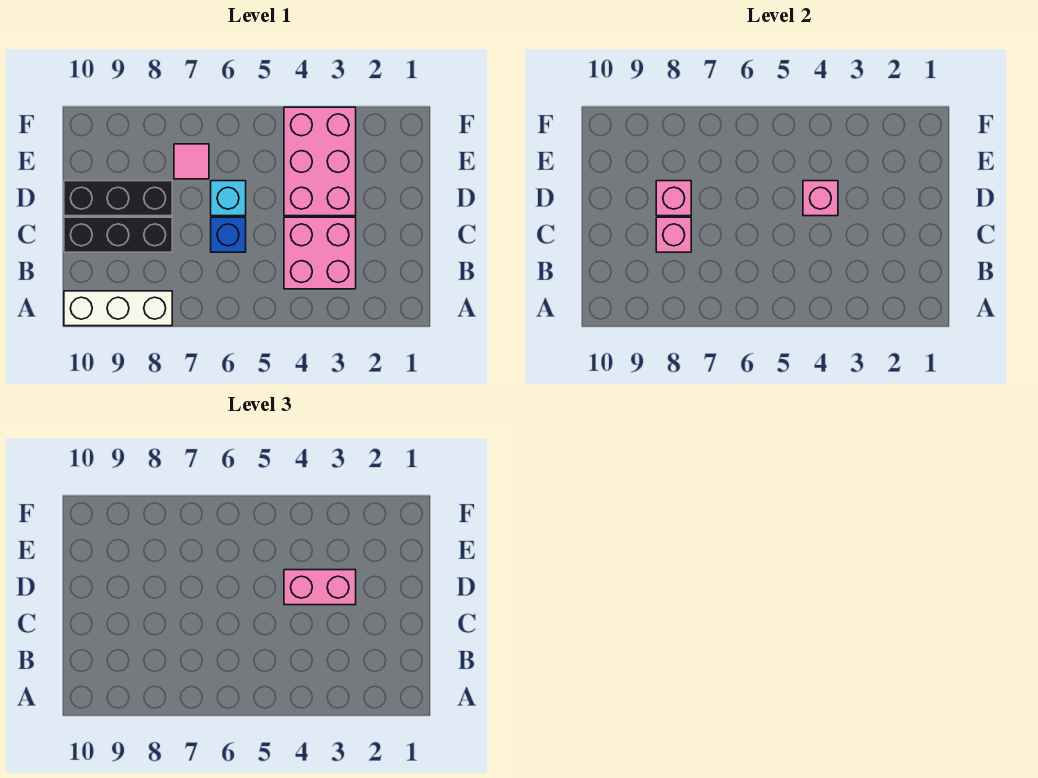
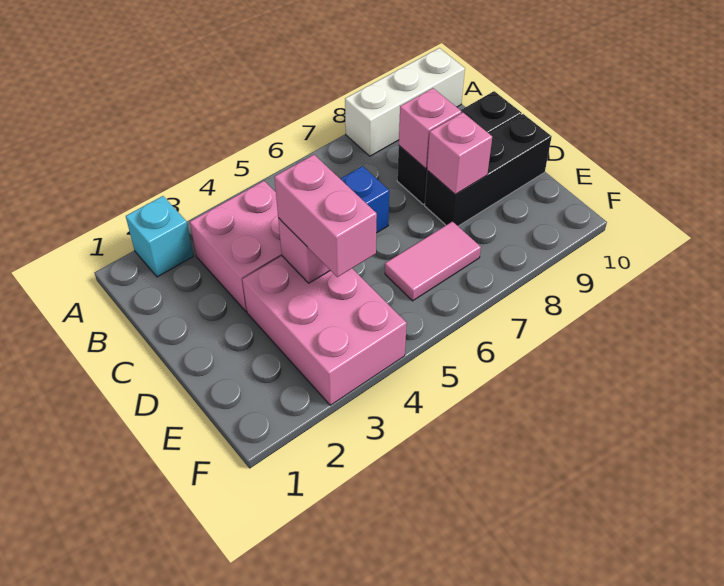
pink brick D3:D4 level 3 -> pink brick D4:E4 level 3
cyan brick D6 level 1 -> cyan brick A2 level 1
pink tile E7 level 1 -> pink tile E6:E7 level 1

